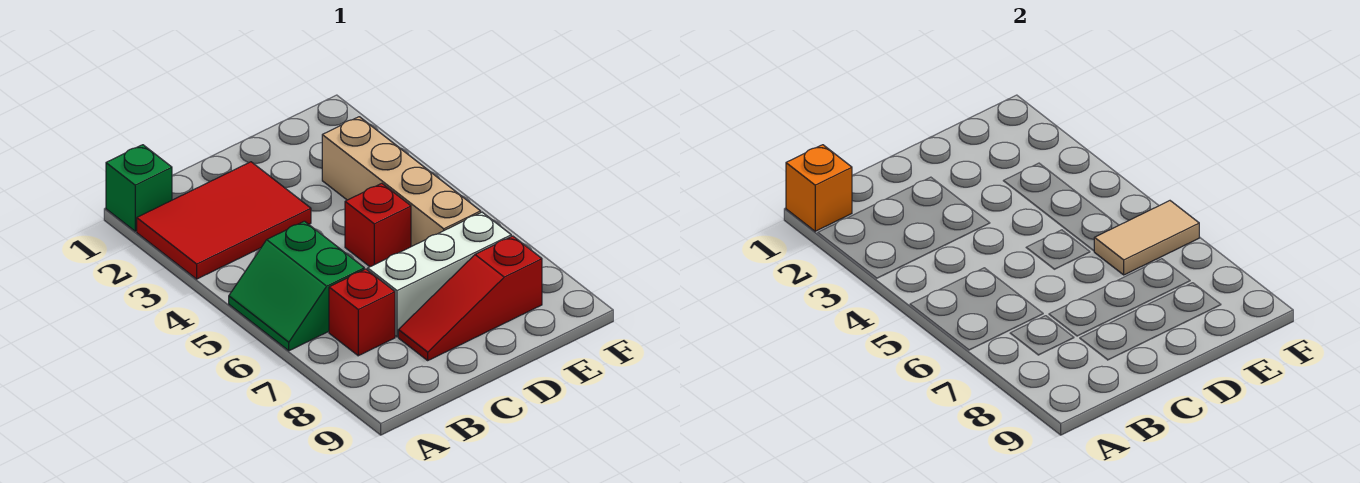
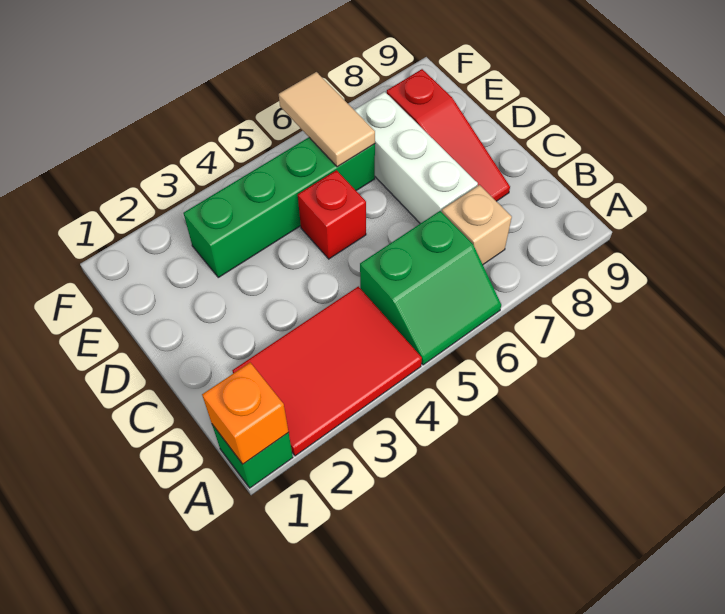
red tile A2:C3 level 1 -> red tile A2:B4 level 1
red brick B7 level 1 -> tan brick B7 level 1
tan brick E3:E6 level 1 -> green brick E3:E6 level 1

